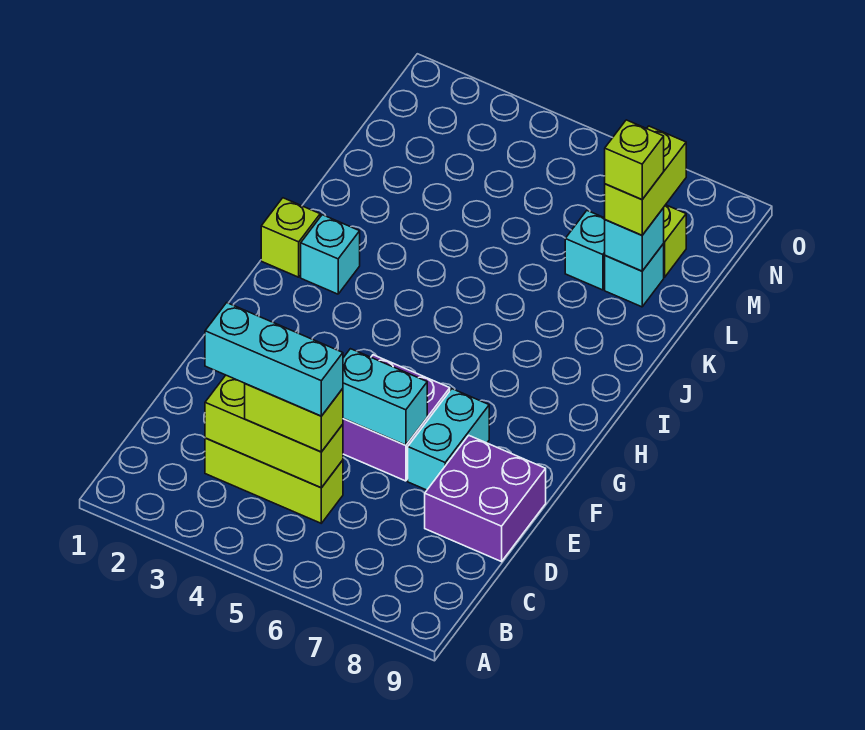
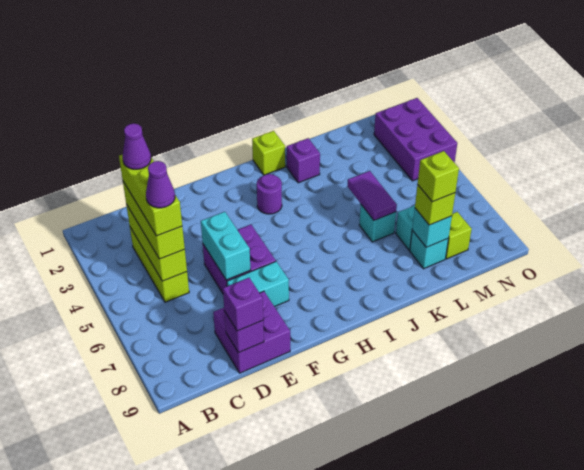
cyan brick C3:C5 level 4 -> lime brick C3:C5 level 4
none -> purple cone C3 level 5
lime brick C4:C5 level 3 -> lime brick C3:C5 level 3
none -> purple cone C5 level 5
none -> purple brick D9 level 2
none -> purple brick D9 level 3
none -> purple round brick H3 level 1
cyan brick I2 level 1 -> cyan brick K6 level 1
none -> purple brick J2 level 1
none -> purple tile K5:K6 level 2
lime brick L8:M8 level 3 -> lime brick L8 level 3
none -> purple brick N2:O4 level 1

